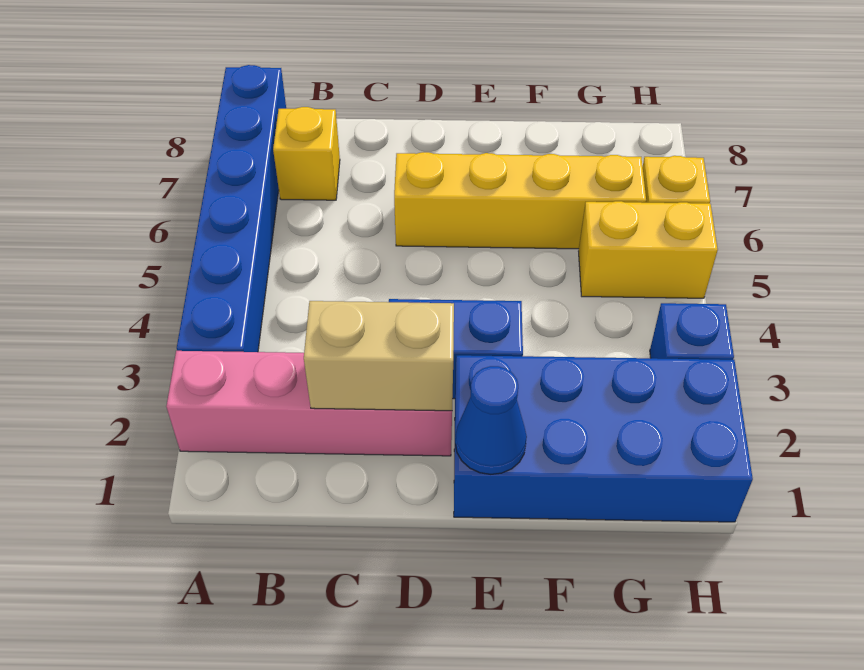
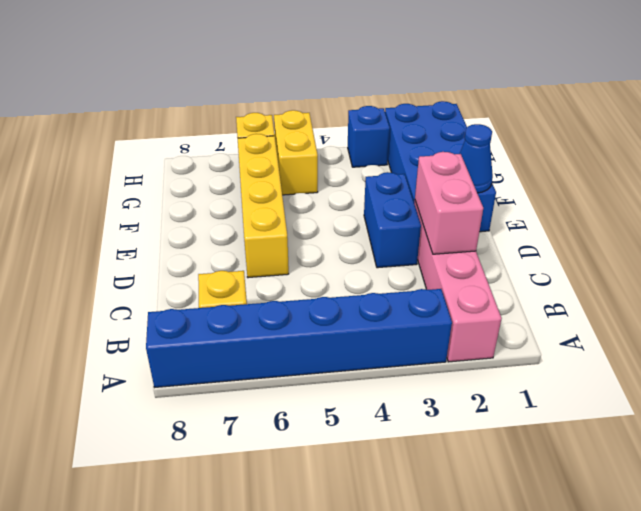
tan brick C2:D2 level 2 -> pink brick C2:D2 level 2

